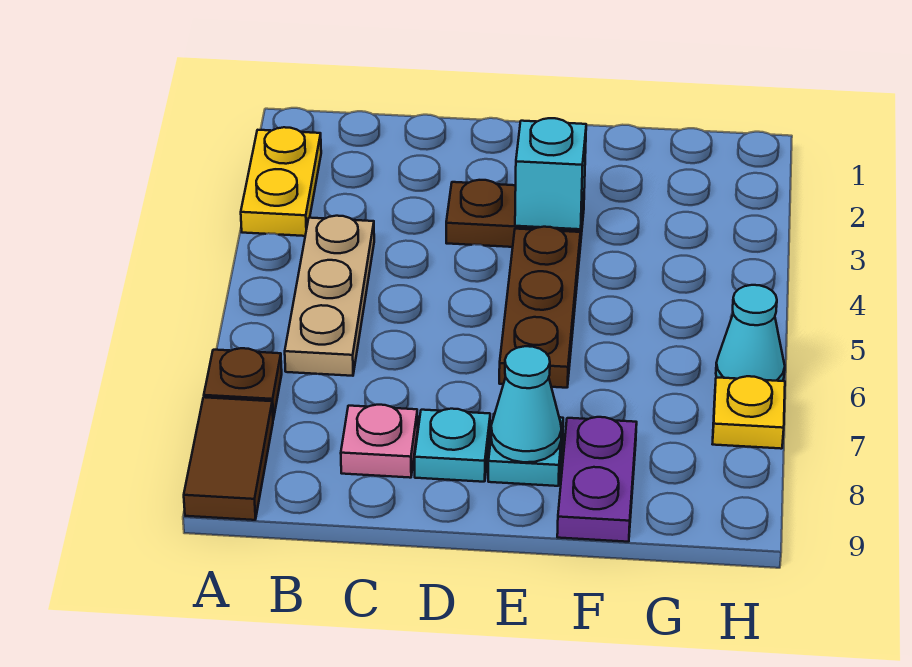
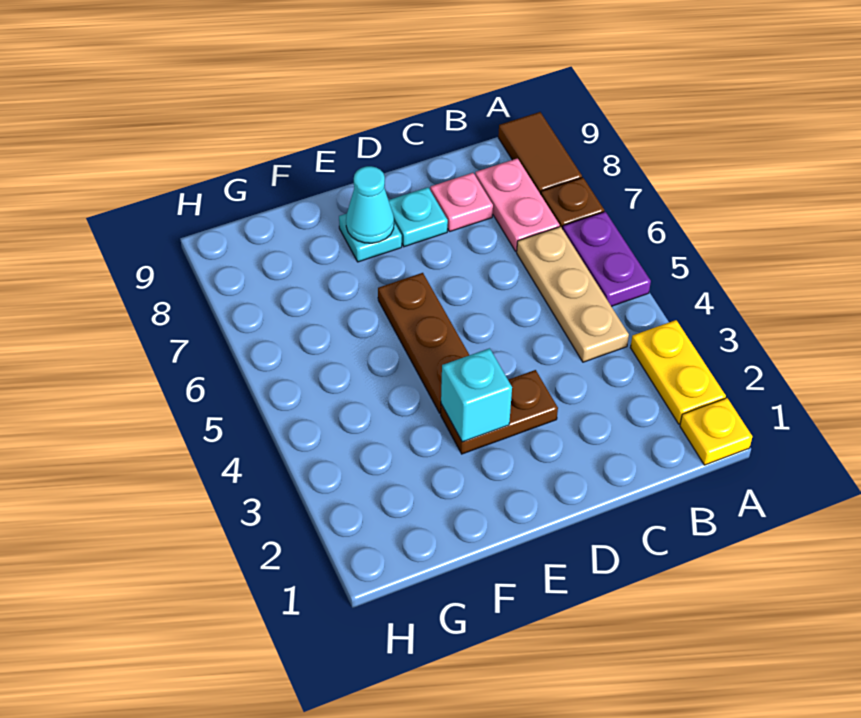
none -> pink plate B7:B8 level 1
purple plate F8:F9 level 1 -> purple plate A5:A6 level 1
cyan cone H6 level 1 -> none
yellow plate H7 level 1 -> yellow plate A1 level 1

